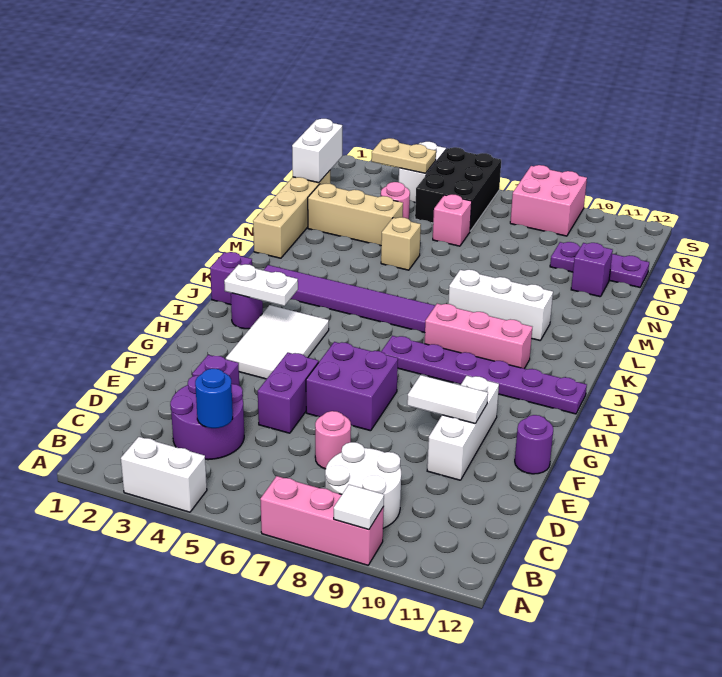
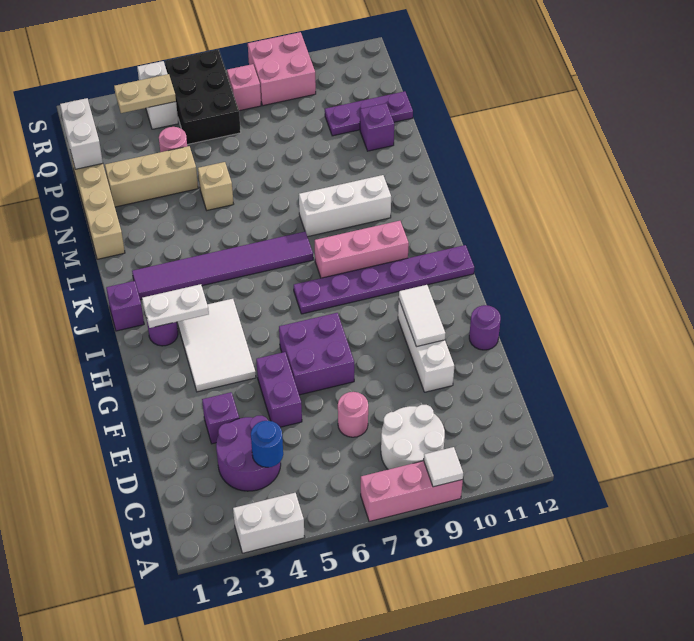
white tile F9:F10 level 2 -> white tile F10:G10 level 2
pink brick P6 level 1 -> pink brick R7 level 1

